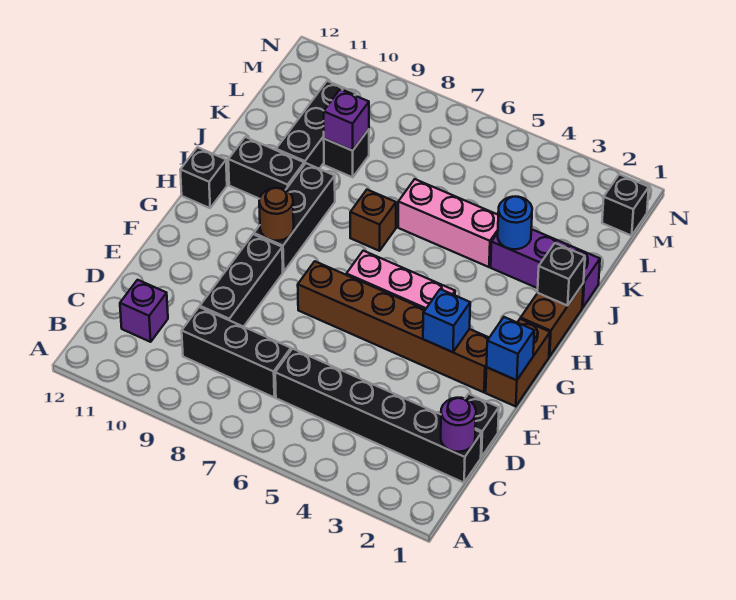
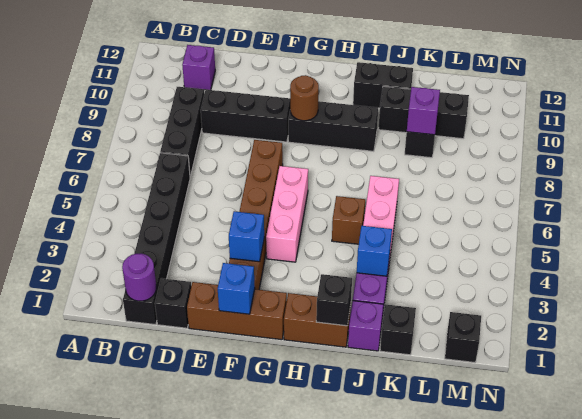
brown brick F1:G1 level 1 -> brown brick E1:G1 level 1
black brick H12 level 1 -> black brick K1 level 1
brown brick I7 level 1 -> brown brick I5 level 1
black brick I10:I11 level 1 -> black brick I11:J11 level 1
blue round brick J3 level 2 -> blue brick J3 level 2

